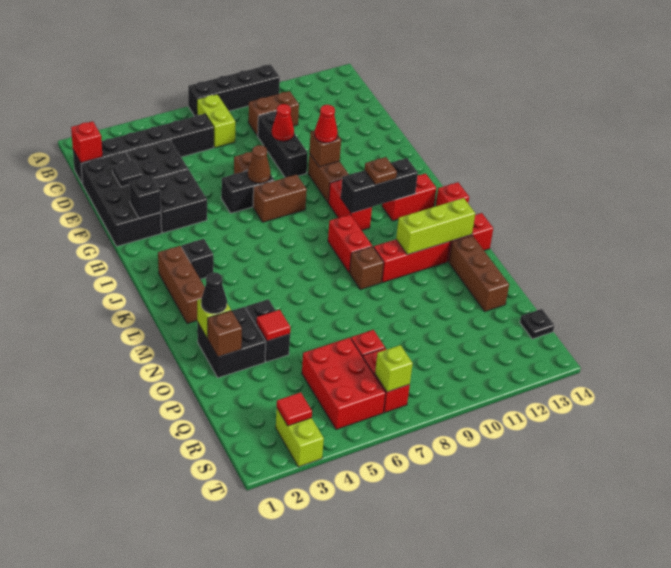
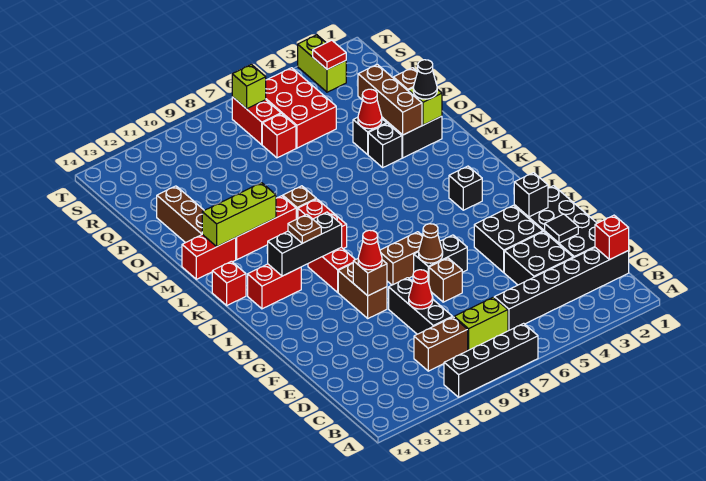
lime brick B7:C7 level 1 -> lime brick C7:C8 level 1
brown brick J2:L2 level 1 -> brown brick N3:P3 level 2
red tile O4 level 2 -> red cone O4 level 2
black plate R14 level 1 -> none

